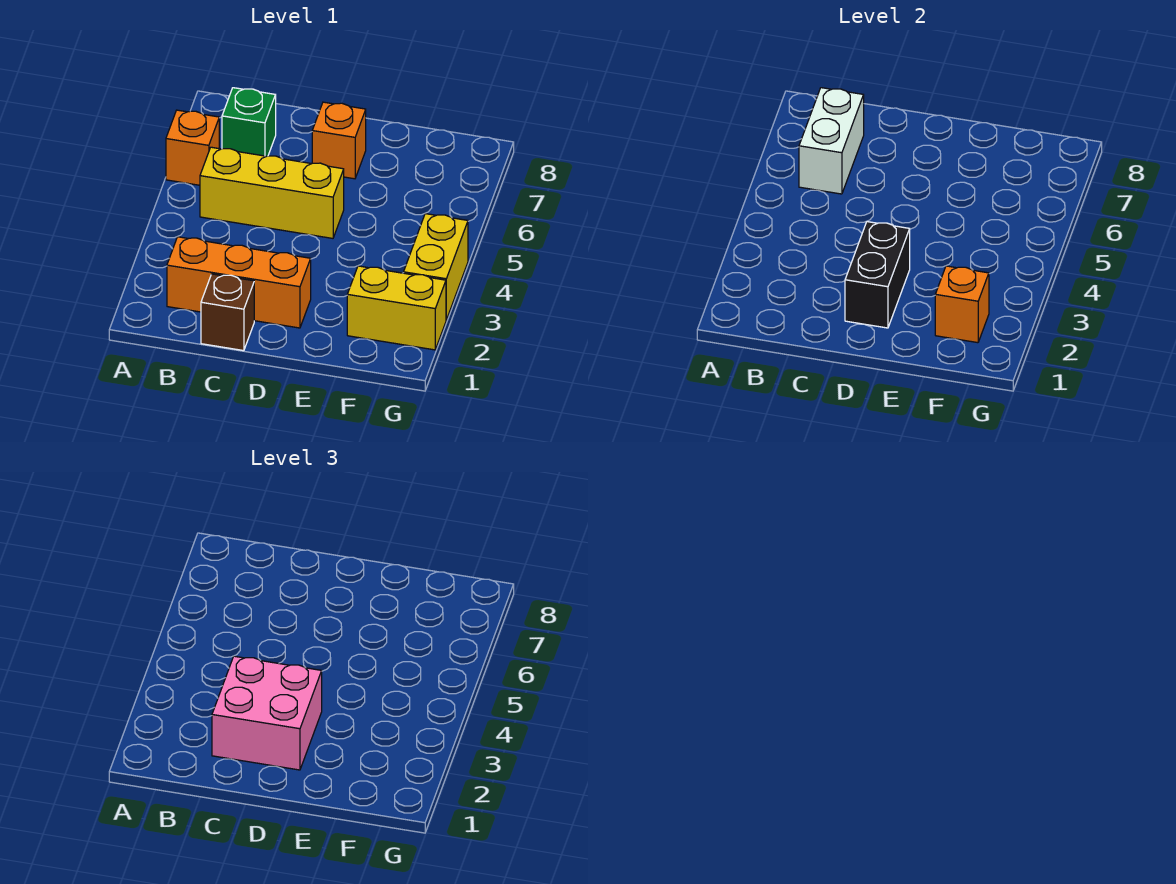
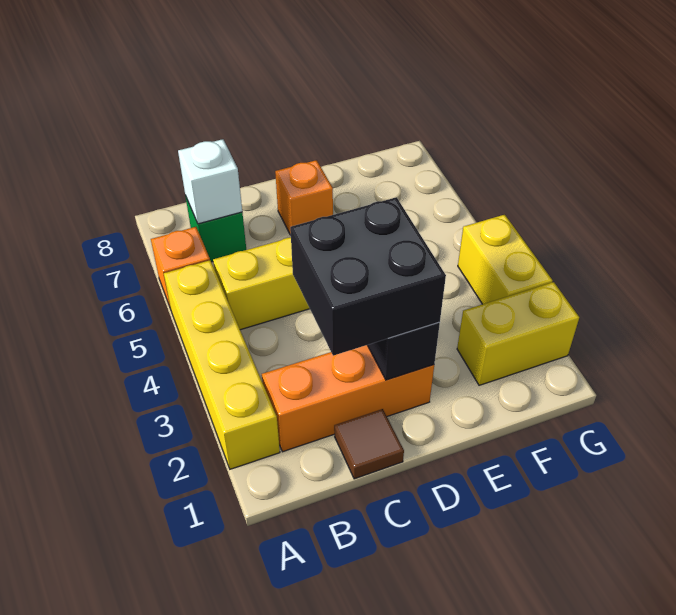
none -> yellow brick A2:A5 level 1
white brick B6:B7 level 2 -> white brick B7 level 2
brown brick C1 level 1 -> brown tile C1 level 1
pink brick C2:D3 level 3 -> black brick C2:D3 level 3
orange brick F2 level 2 -> none

